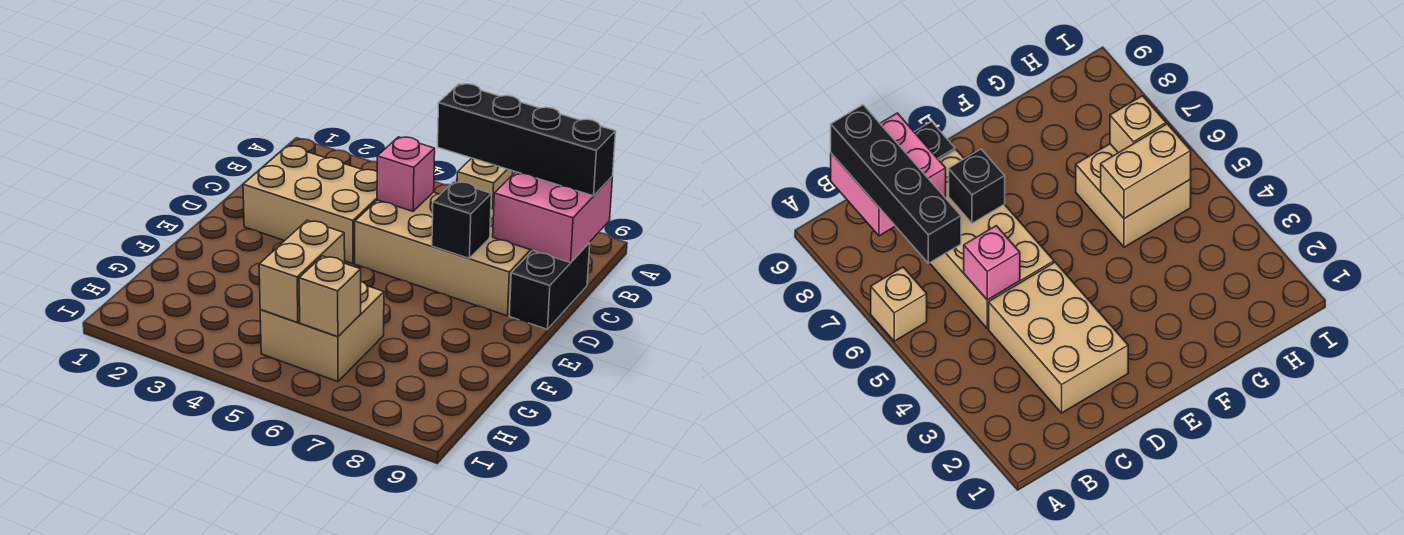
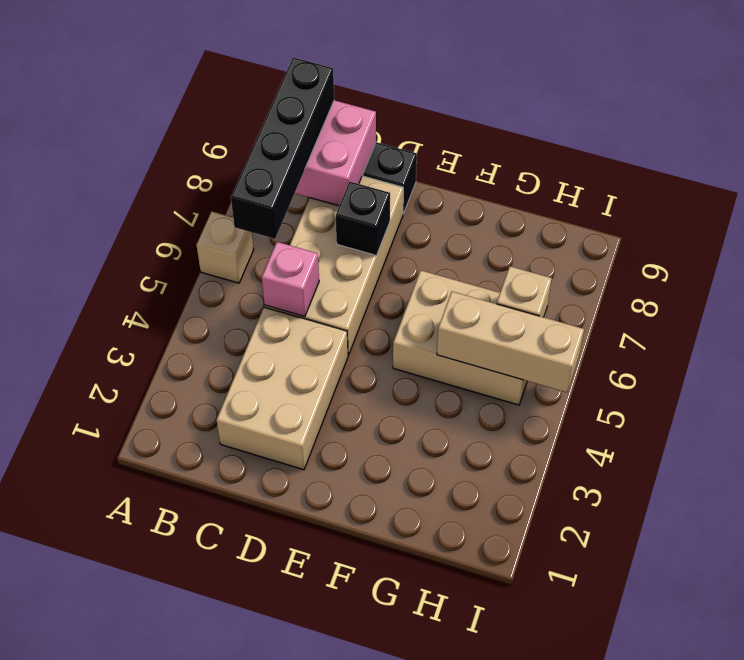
tan brick G5:H6 level 1 -> tan brick F5:H6 level 1
tan brick G5:H5 level 2 -> tan brick G5:I5 level 2

